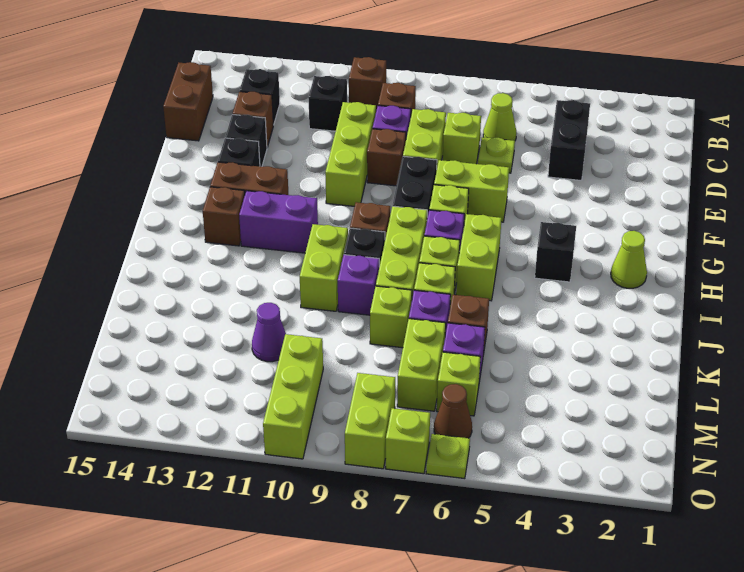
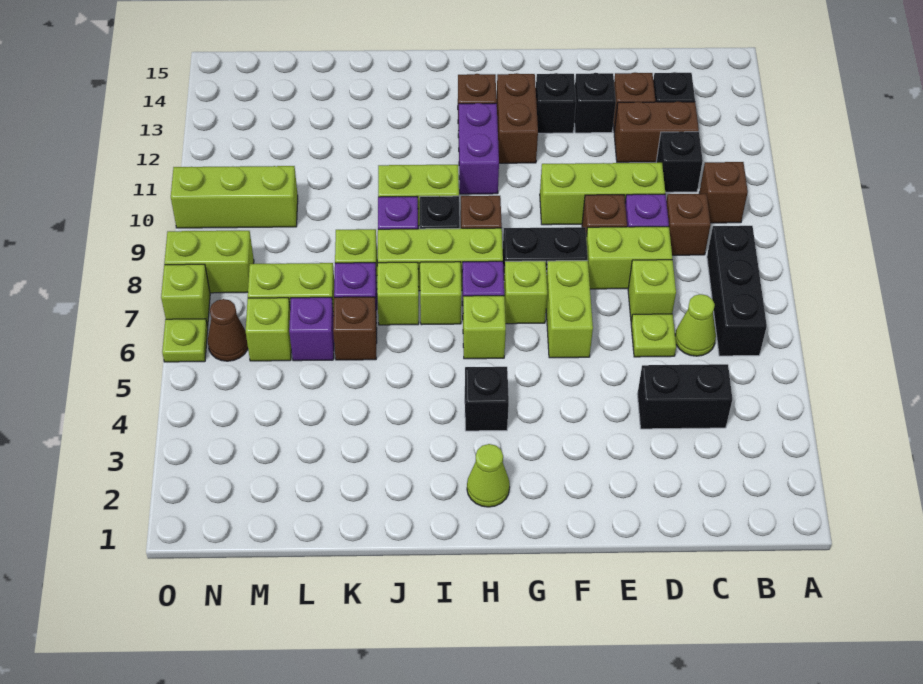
none -> black brick B6:B8 level 1
brown brick C15:D15 level 1 -> brown brick C12:D12 level 1
lime brick H6:I6 level 1 -> lime brick H6 level 1
purple cone L11 level 1 -> none

